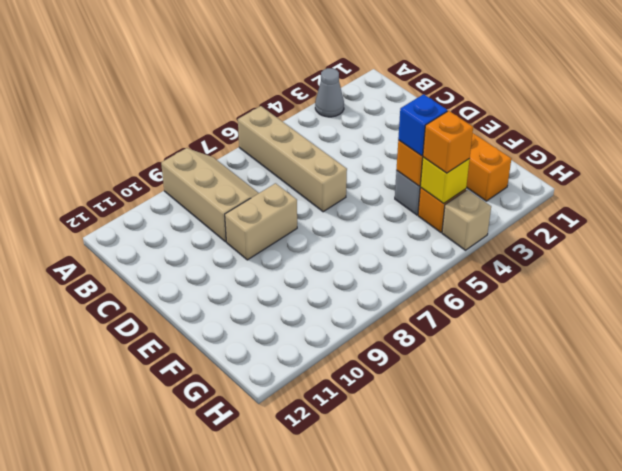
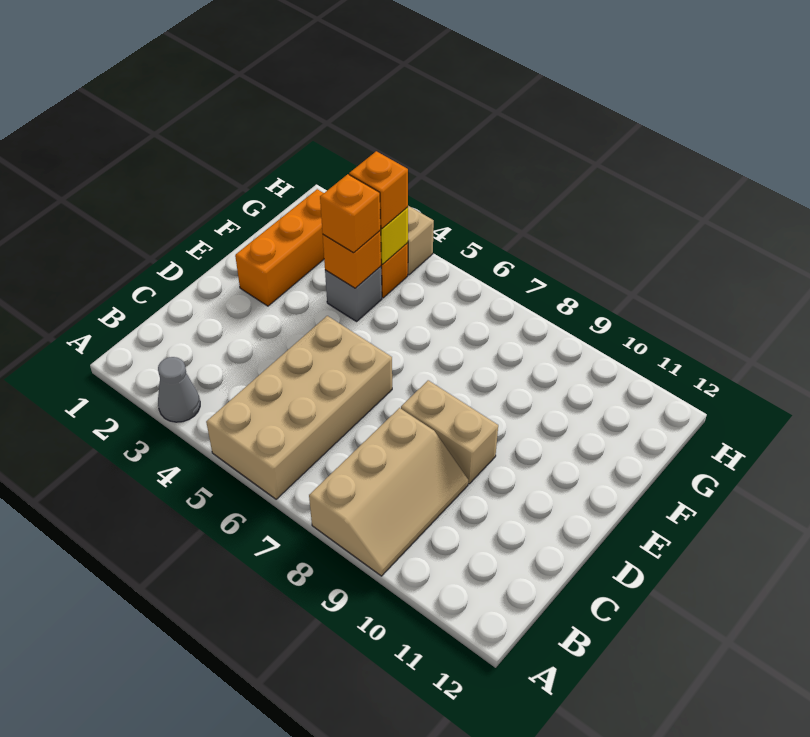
tan brick A6:D6 level 1 -> tan brick A5:D6 level 1
tan slope A8:C9 level 1 top 9 -> tan slope A8:C9 level 1 top 8
blue brick F4 level 3 -> orange brick F4 level 3

